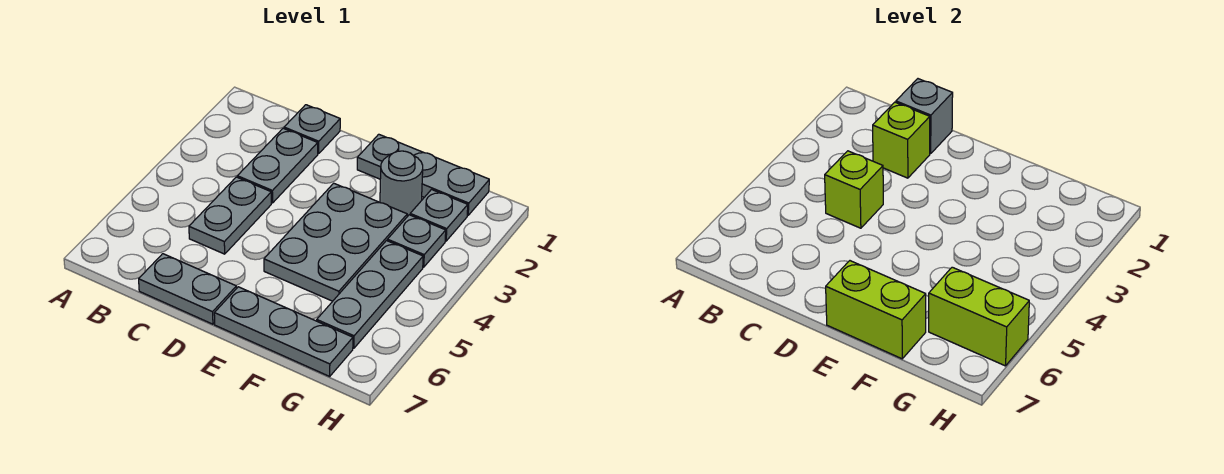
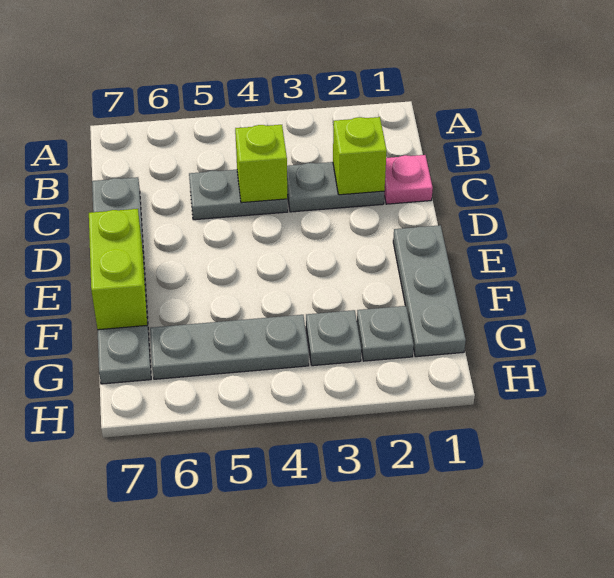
grey plate C1 level 1 -> pink plate C1 level 1
grey brick C1 level 2 -> none
grey plate E3:F5 level 1 -> none
grey round brick F2 level 1 -> none
lime brick G6:H6 level 2 -> none

